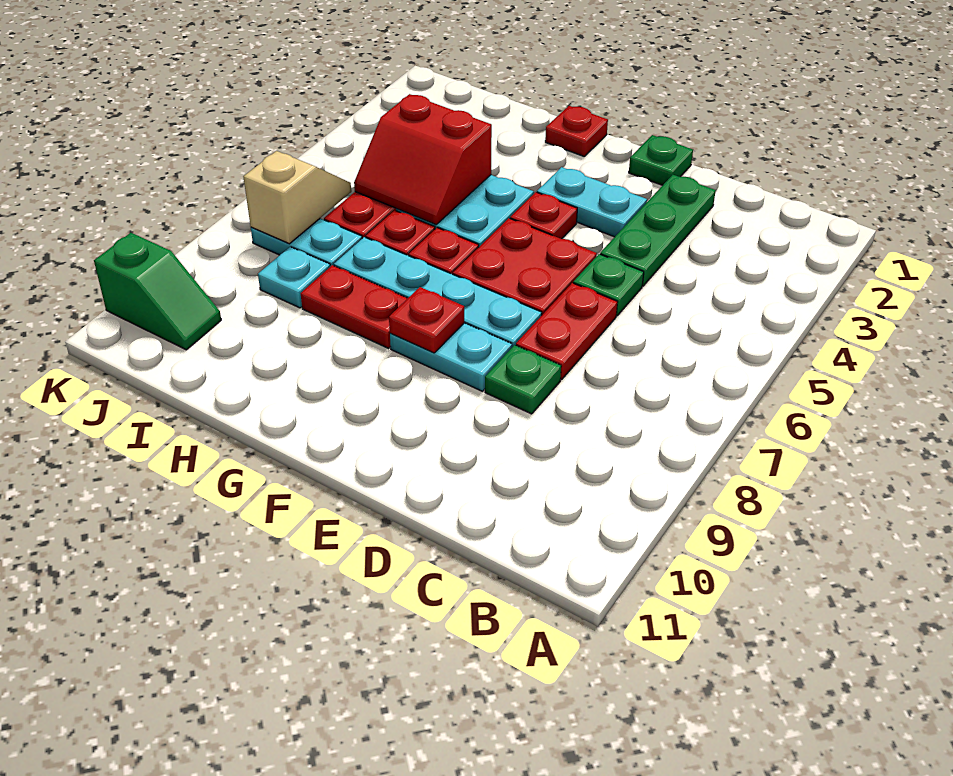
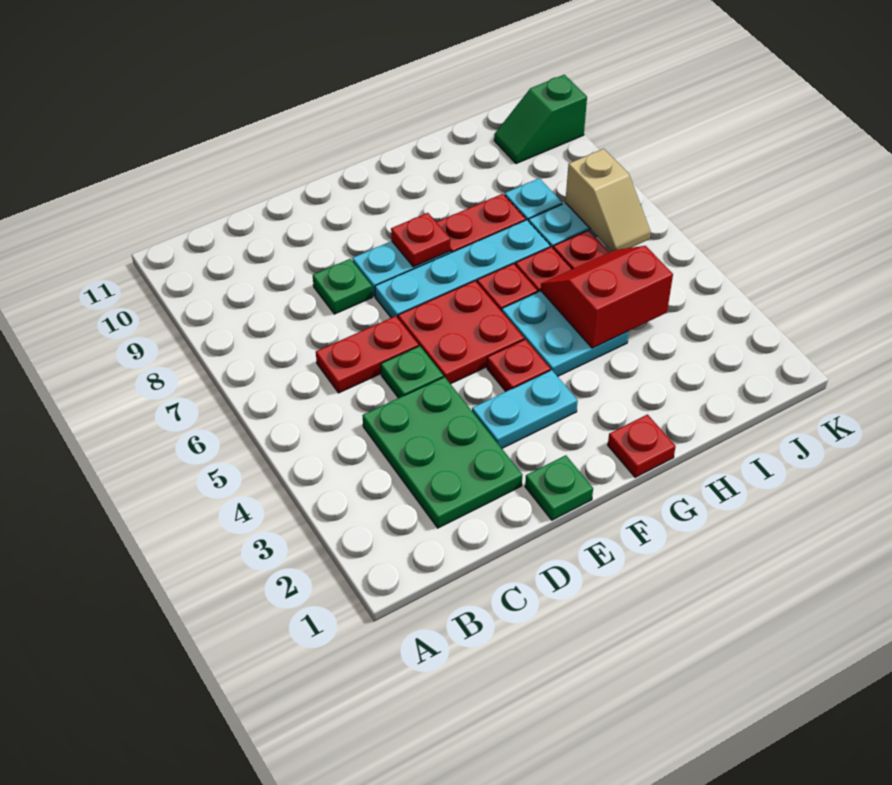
green plate D2:D4 level 1 -> green plate C2:D4 level 1
red plate D6:D7 level 1 -> red plate C6:D6 level 1

